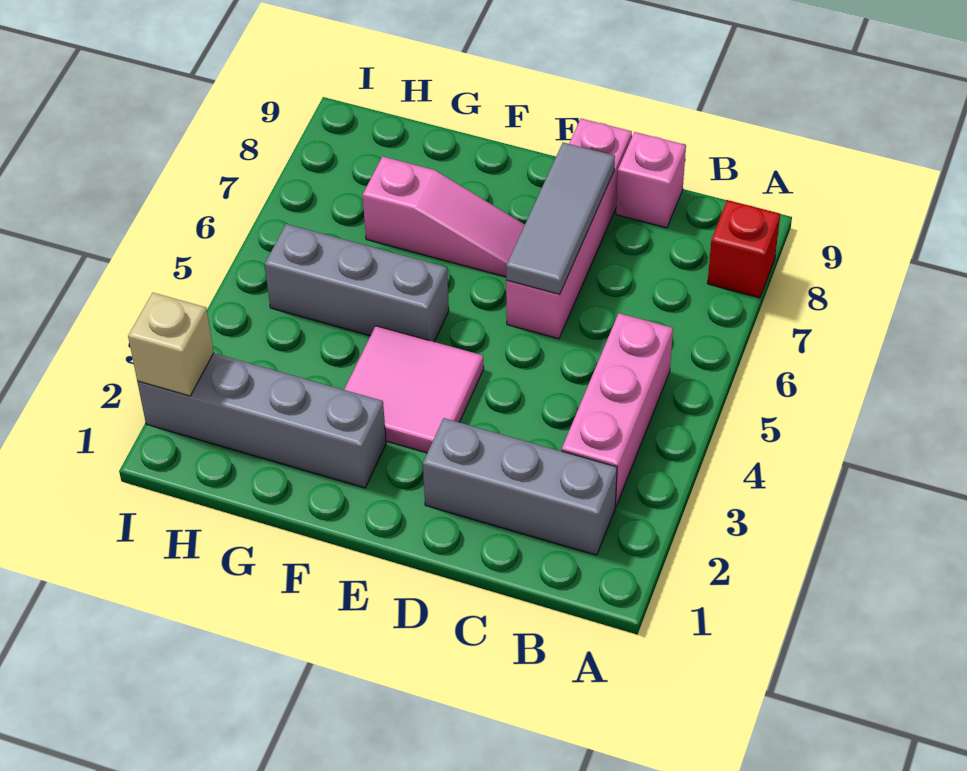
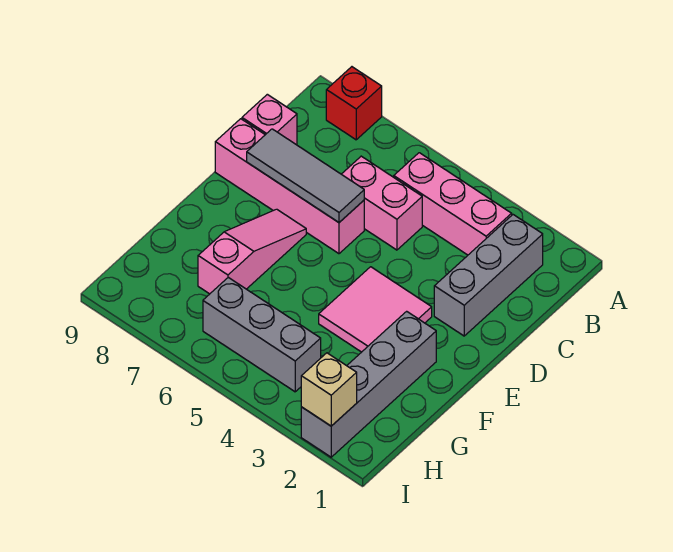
none -> pink brick C5:C6 level 1
grey brick F5:H5 level 1 -> grey brick H4:H6 level 1

